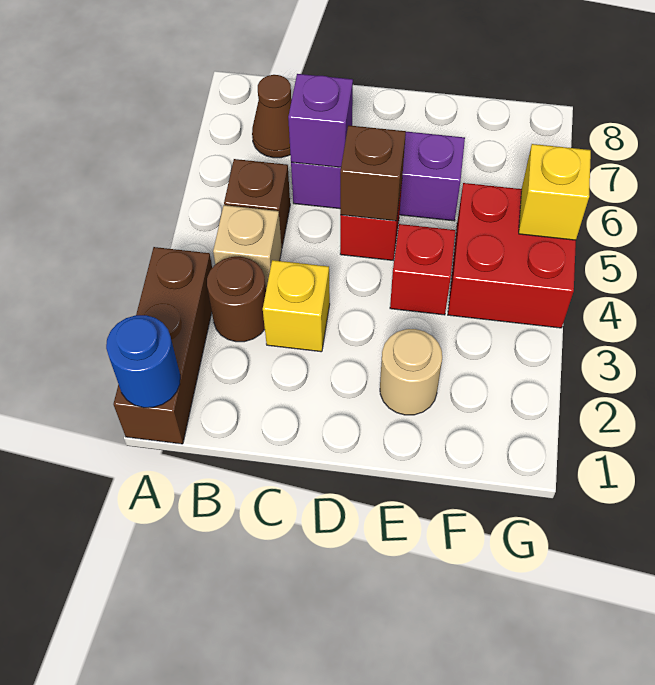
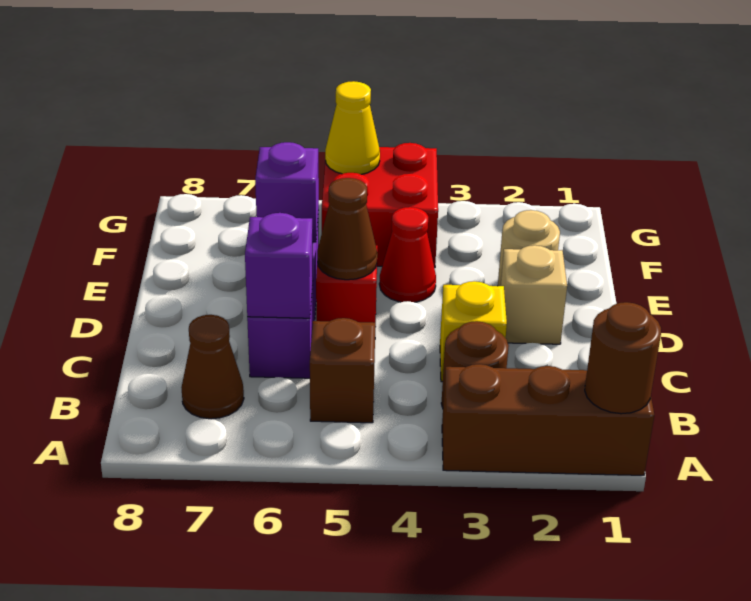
blue round brick A1 level 2 -> brown round brick A1 level 2
tan brick B4 level 1 -> tan brick D2 level 1
brown brick D5 level 2 -> brown cone D5 level 2
red brick E4 level 1 -> red cone E4 level 1
none -> purple brick E6 level 2
yellow brick G5 level 2 -> yellow cone G5 level 2

